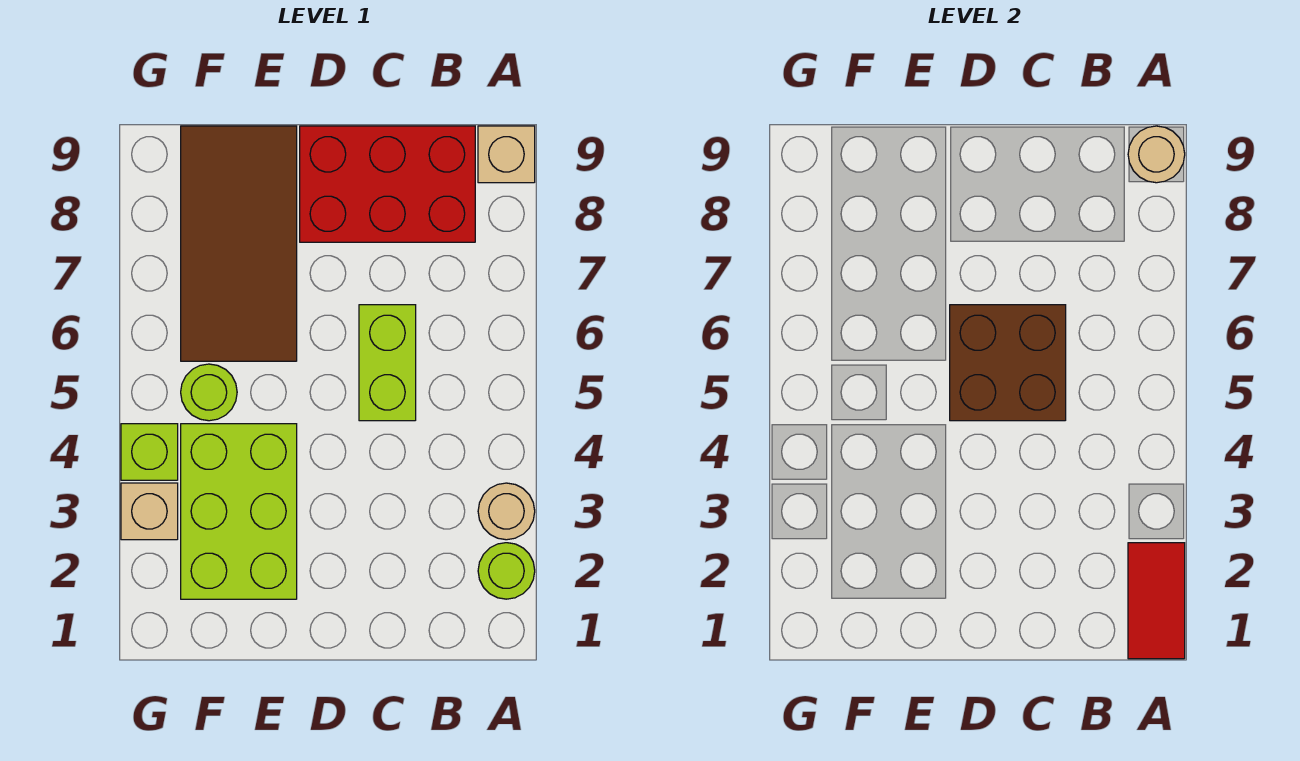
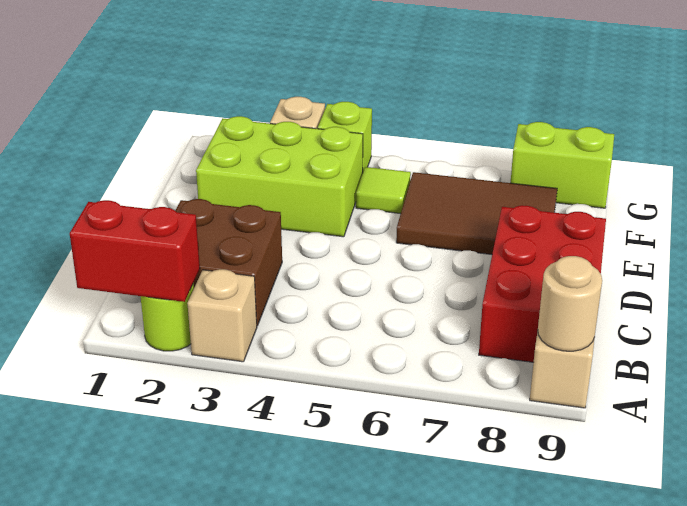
red tile A1:A2 level 2 -> red brick A1:A2 level 2
tan round brick A3 level 1 -> tan brick A3 level 1
lime brick C5:C6 level 1 -> lime brick G8:G9 level 1
brown brick C5:D6 level 2 -> brown brick B2:C3 level 1
brown tile E6:F9 level 1 -> brown tile E6:F8 level 1
lime round brick F5 level 1 -> lime tile F5 level 1

